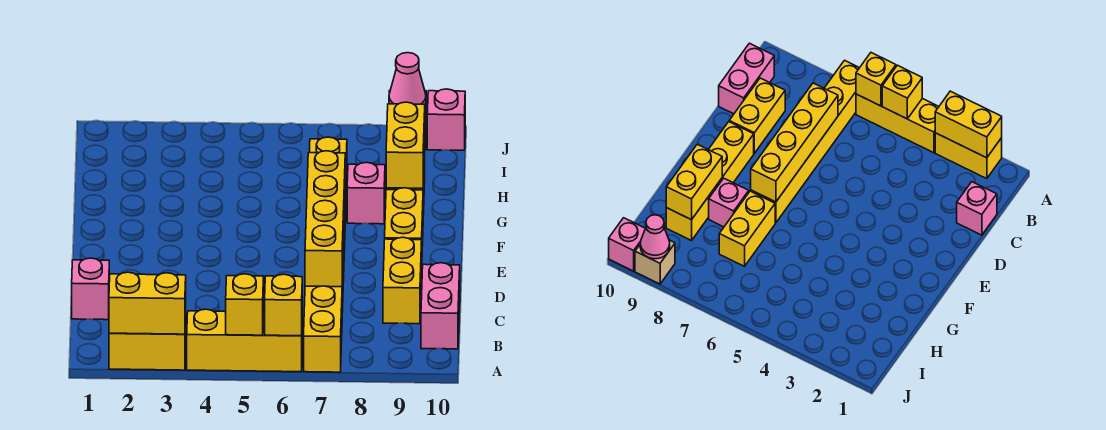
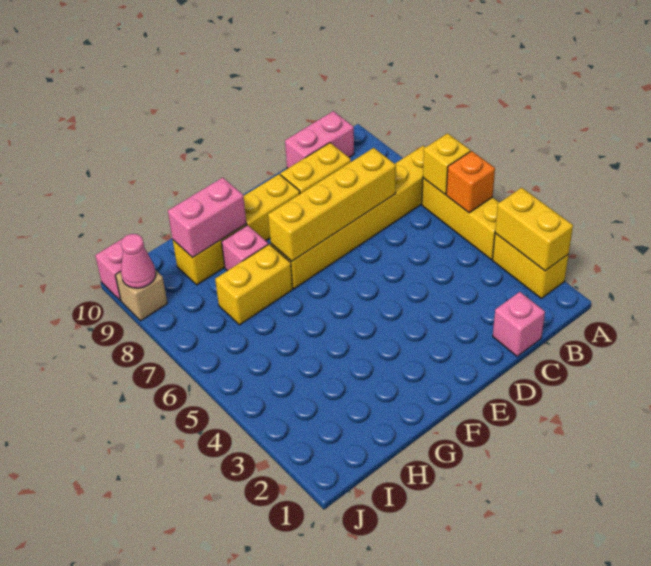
yellow brick A5 level 2 -> orange brick A5 level 2
yellow brick G9:H9 level 2 -> pink brick G9:H9 level 2

